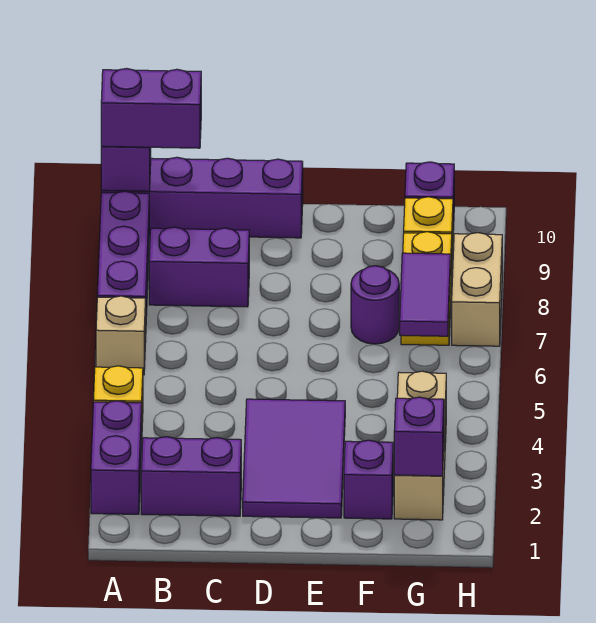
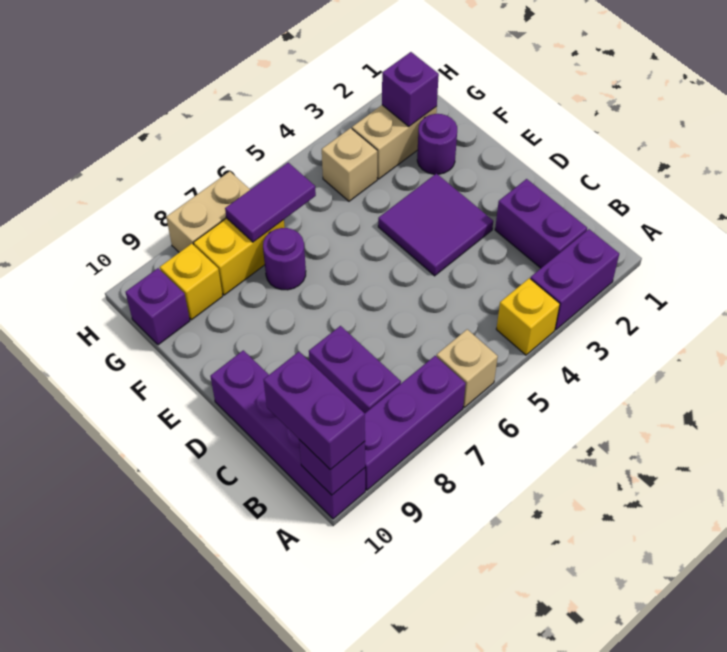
purple tile D2:E4 level 1 -> purple tile D3:E4 level 1
purple brick F2 level 1 -> purple round brick F2 level 1

